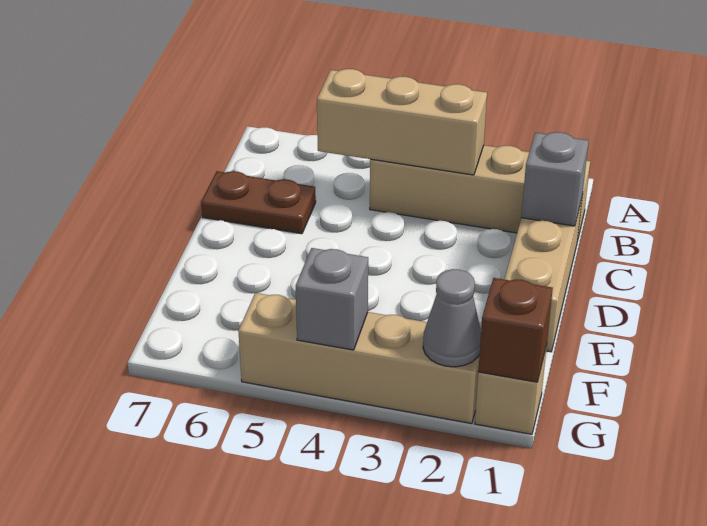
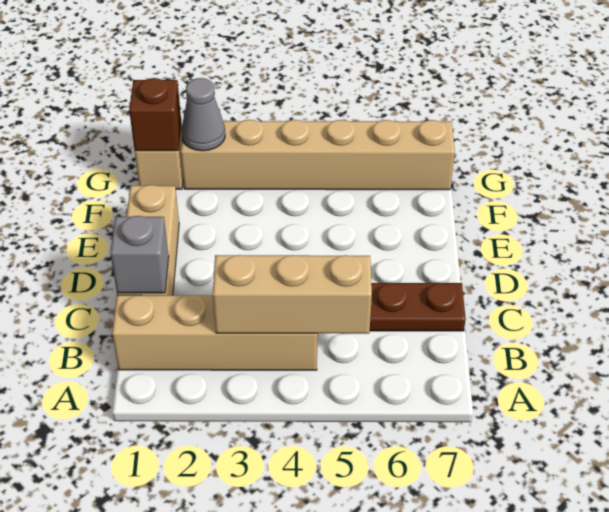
tan brick G2:G5 level 1 -> tan brick G2:G7 level 1
grey brick G4 level 2 -> none

